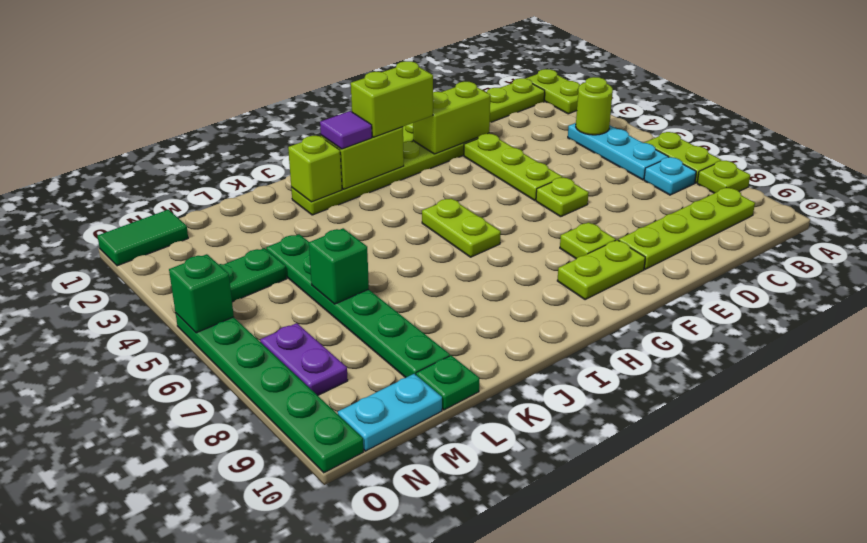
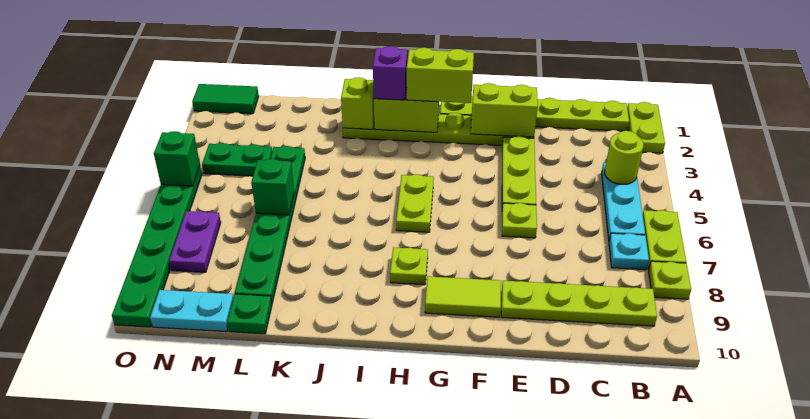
lime plate F8 level 1 -> lime plate H8 level 1
lime plate F9:G9 level 1 -> lime tile F9:G9 level 1
purple tile I2 level 3 -> purple brick I2 level 3

